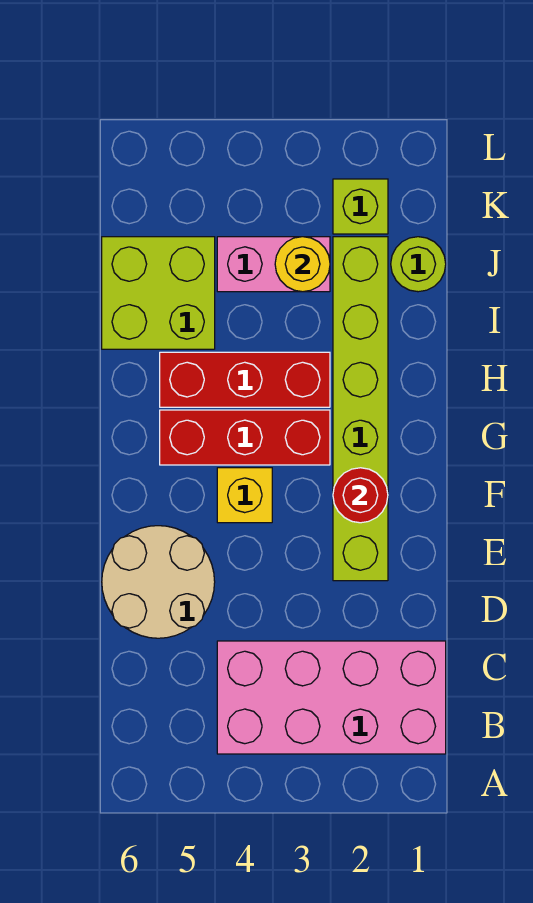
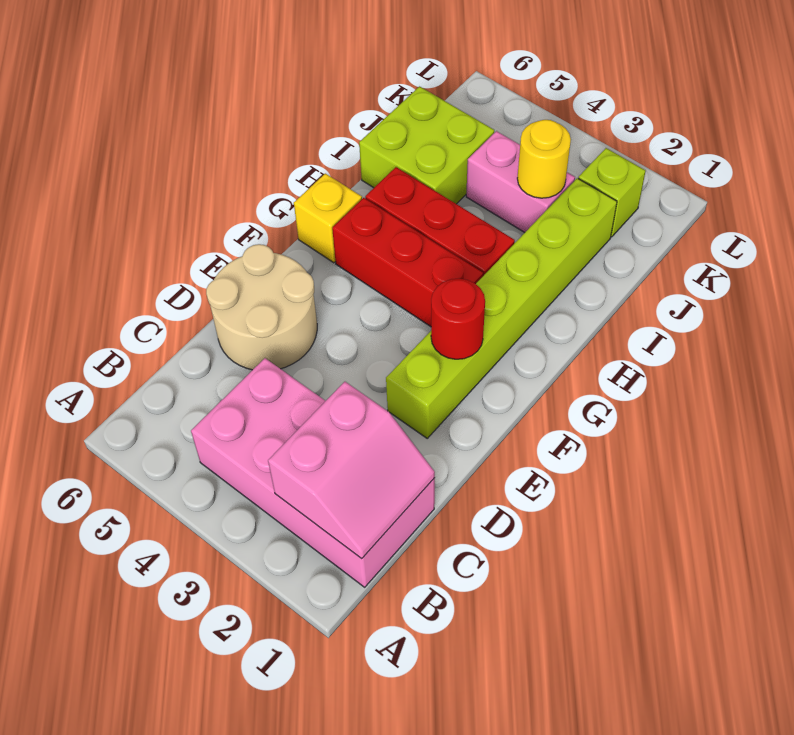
none -> pink slope B1:C2 level 2 top 2
yellow brick F4 level 1 -> yellow brick G6 level 1
lime round brick J1 level 1 -> none

